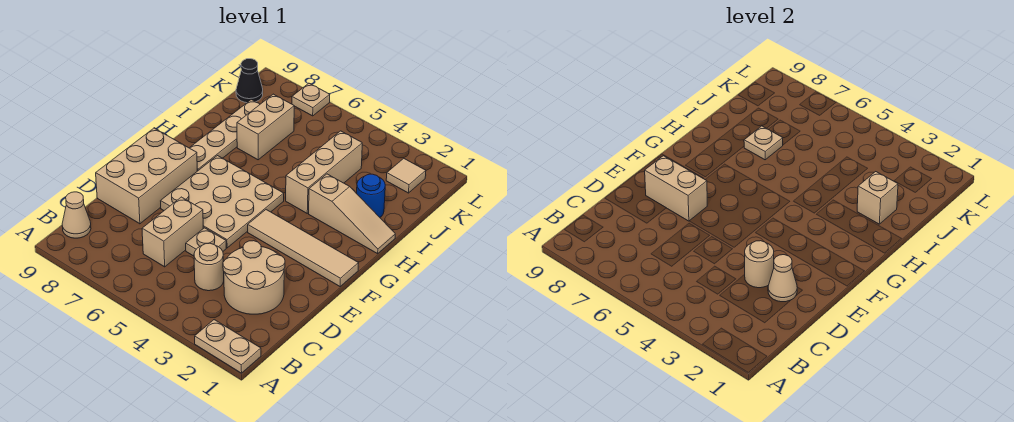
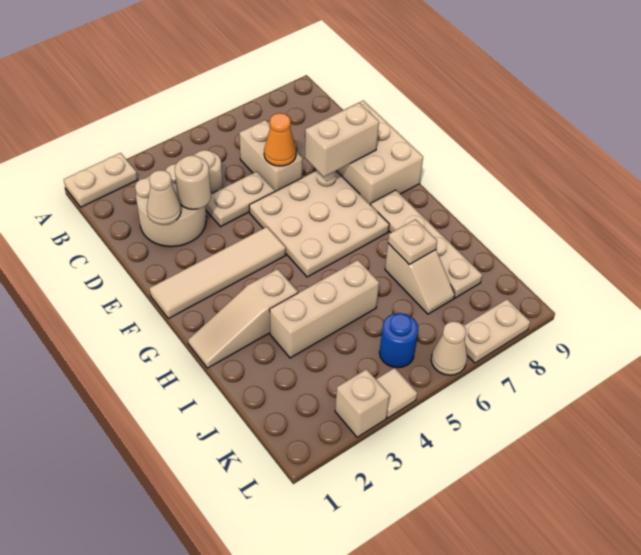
tan cone B9 level 1 -> tan cone L6 level 1
tan plate D5 level 1 -> tan plate D4:D5 level 1
none -> orange cone D6 level 2
tan brick H4:J4 level 1 -> tan brick I3:I5 level 1
blue round brick I2 level 1 -> blue round brick K5 level 1
tan brick I2 level 2 -> tan brick L3 level 1
tan brick I7:J7 level 1 -> tan slope I7:J7 level 1 top I
tan tile K2 level 1 -> tan tile L4 level 1
black cone K9 level 1 -> none
tan plate L7 level 1 -> tan plate L7:L8 level 1

